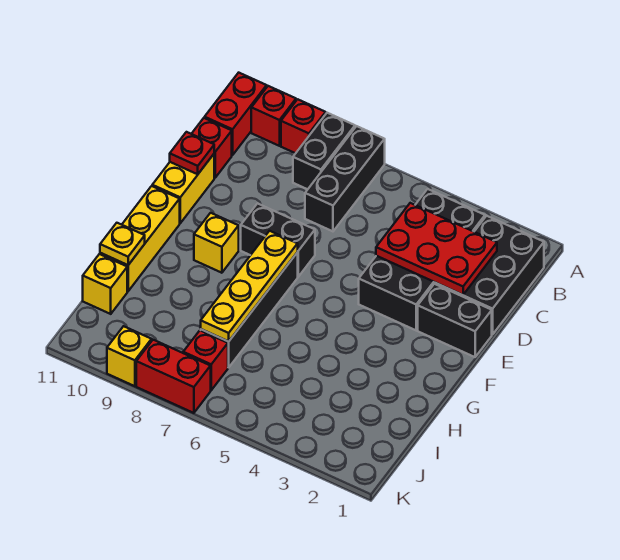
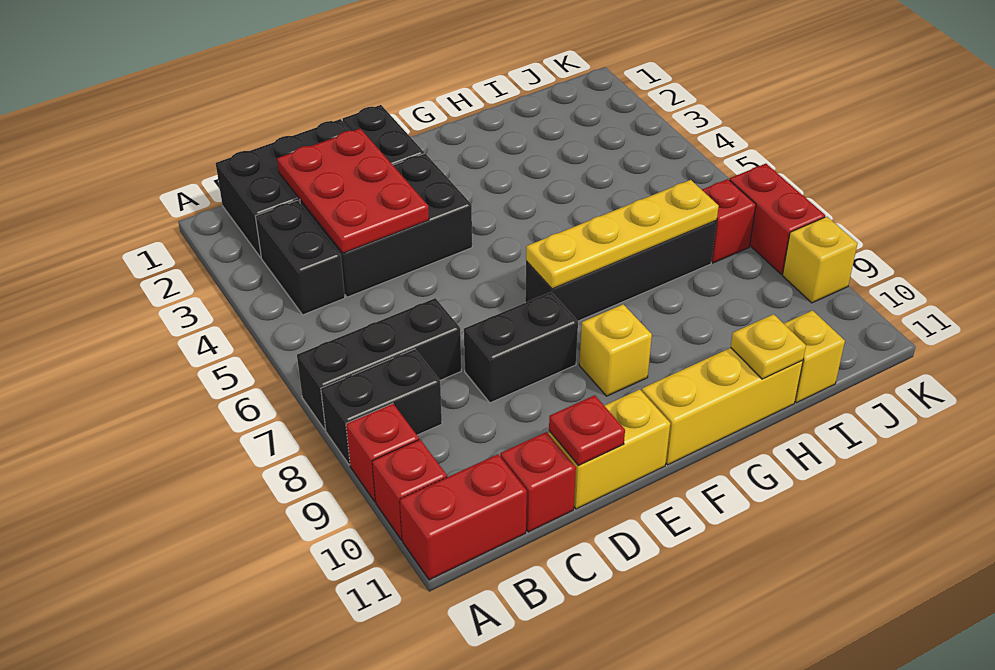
black brick E7:E8 level 1 -> black brick D8:E8 level 1

